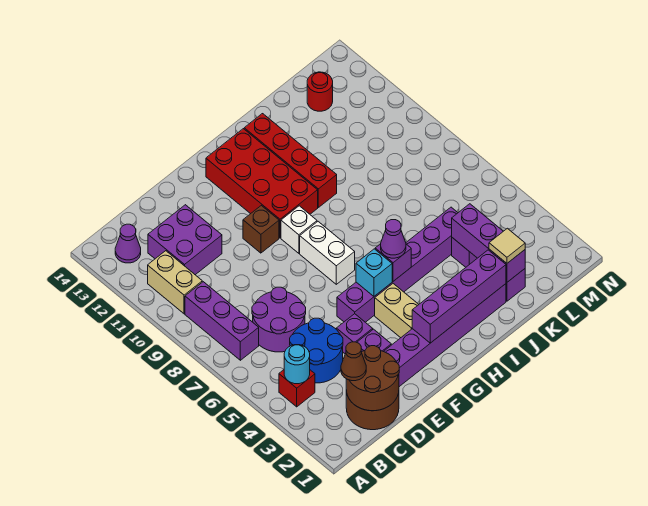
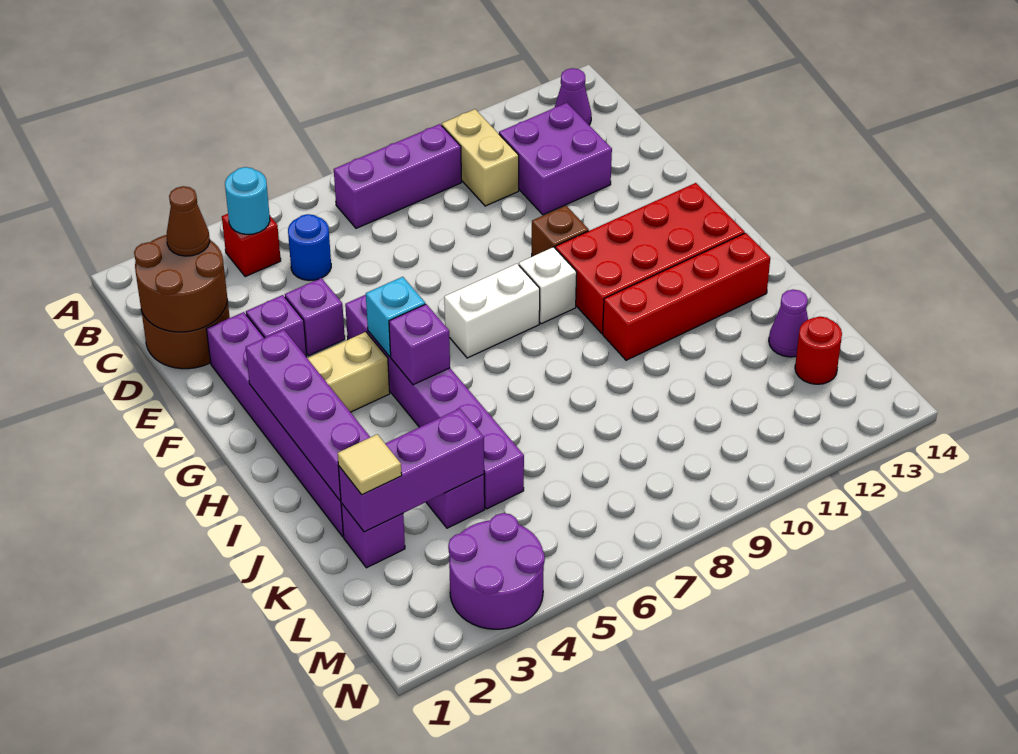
tan brick B10:B11 level 1 -> tan brick B10:C10 level 1
blue round brick C4:D5 level 1 -> blue round brick C5 level 1
purple round brick C6:D7 level 1 -> purple round brick M3:N4 level 1
purple cone H5 level 3 -> purple cone K13 level 1

